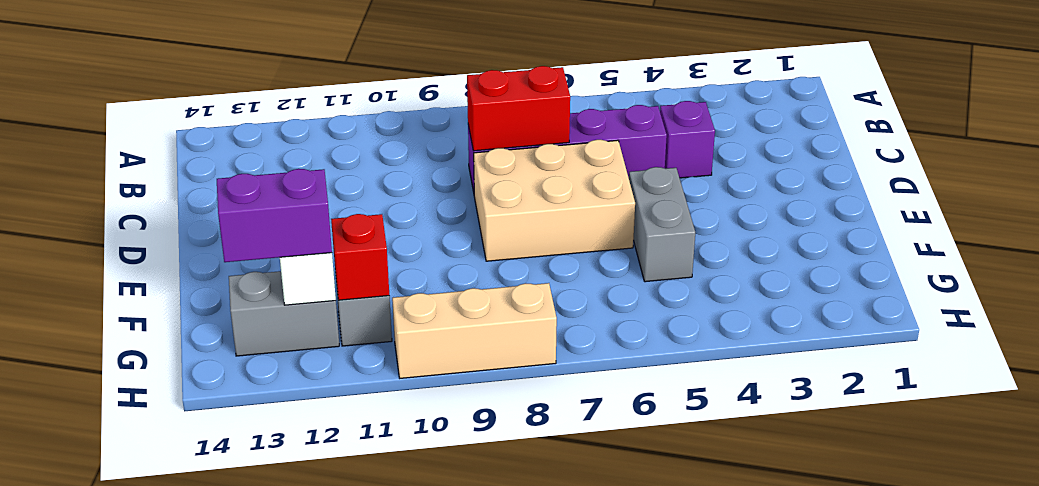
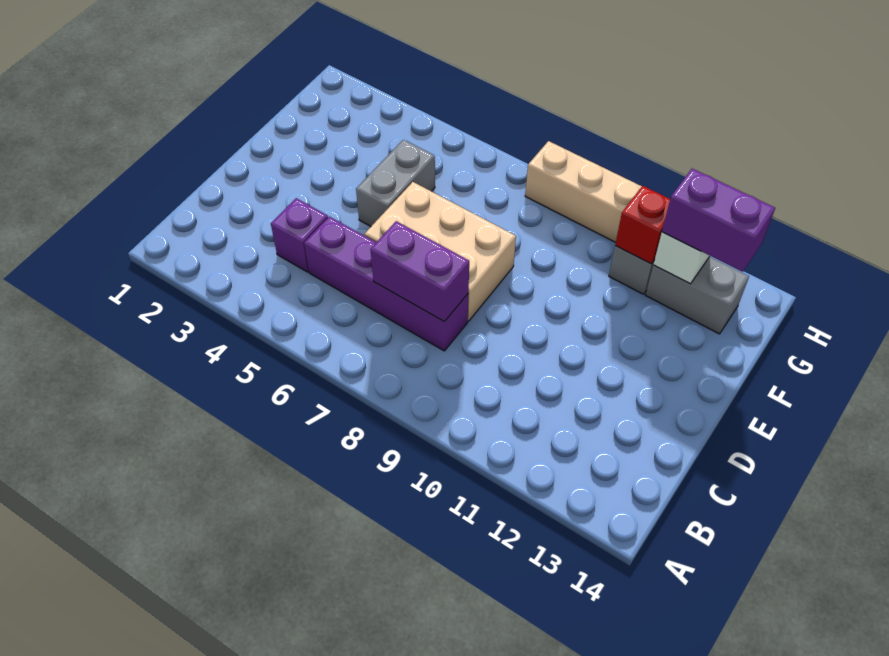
red brick C7:C8 level 2 -> purple brick C7:C8 level 2

